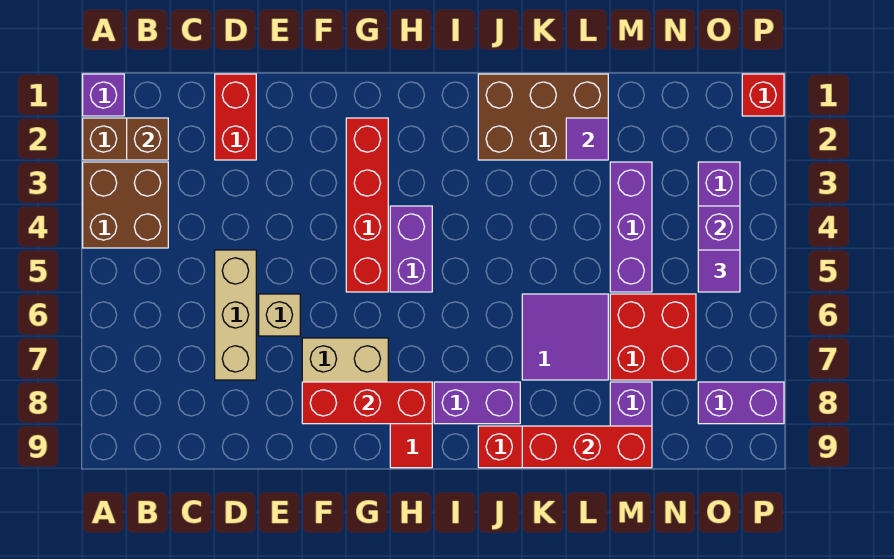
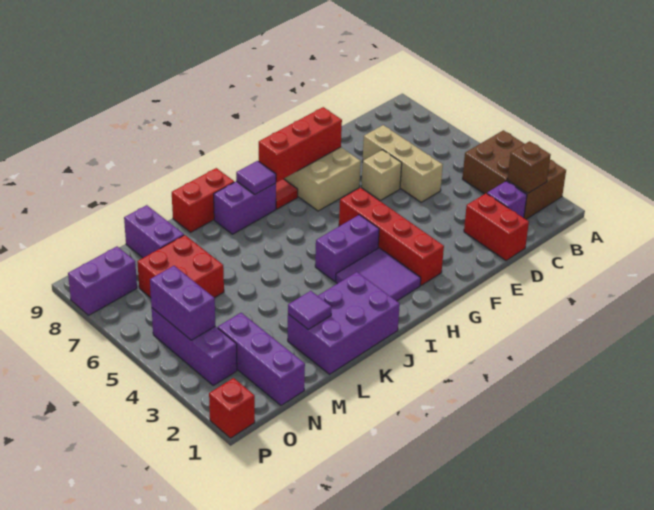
purple brick A1 level 1 -> purple brick C2 level 1
purple brick H4:H5 level 1 -> purple brick H4:I4 level 1
brown brick J1:L2 level 1 -> purple brick J1:L2 level 1
purple tile K6:L7 level 1 -> purple tile H2:I3 level 1
red brick K9:M9 level 2 -> none
purple brick M3:M5 level 1 -> purple brick N1:N3 level 1
purple tile O5 level 3 -> purple tile I8 level 2

